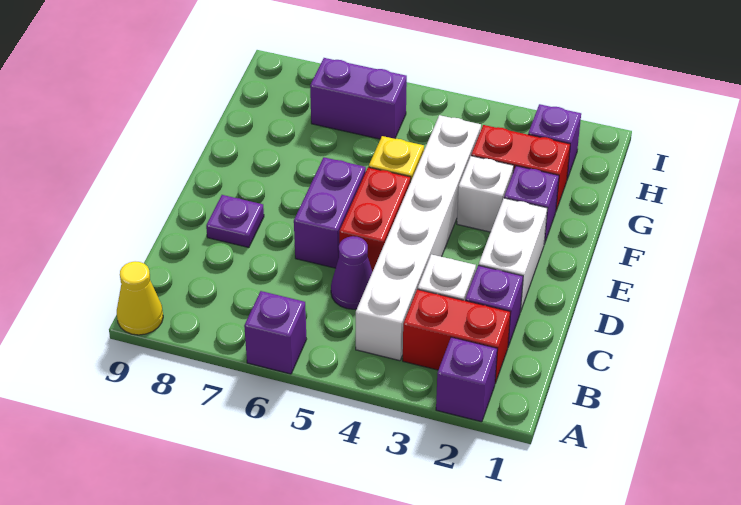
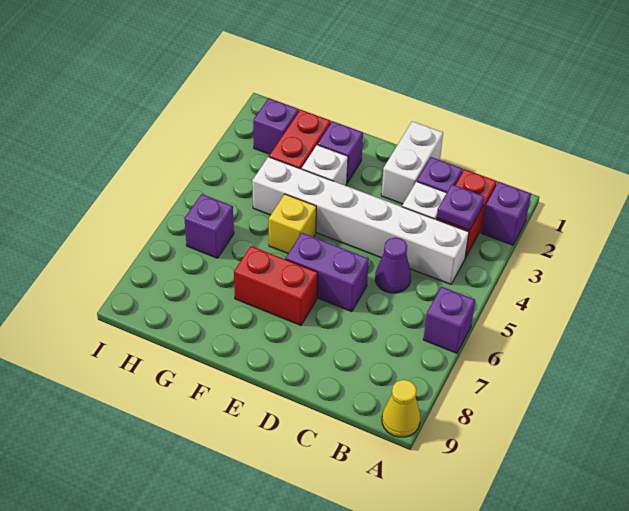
white brick D2:E2 level 1 -> white brick D1:D2 level 1
red brick D5:E5 level 1 -> red brick E7:F7 level 1
purple plate D8 level 1 -> purple plate B3 level 2
purple brick H6:H7 level 1 -> purple brick H6 level 1

